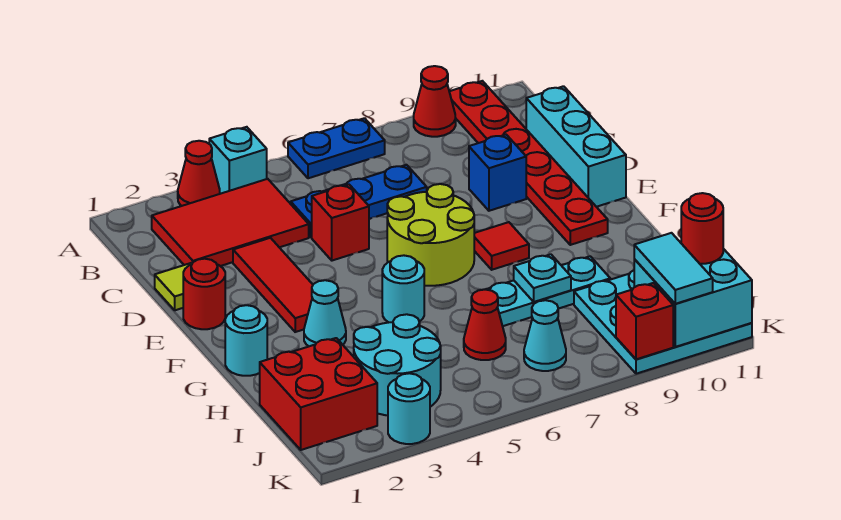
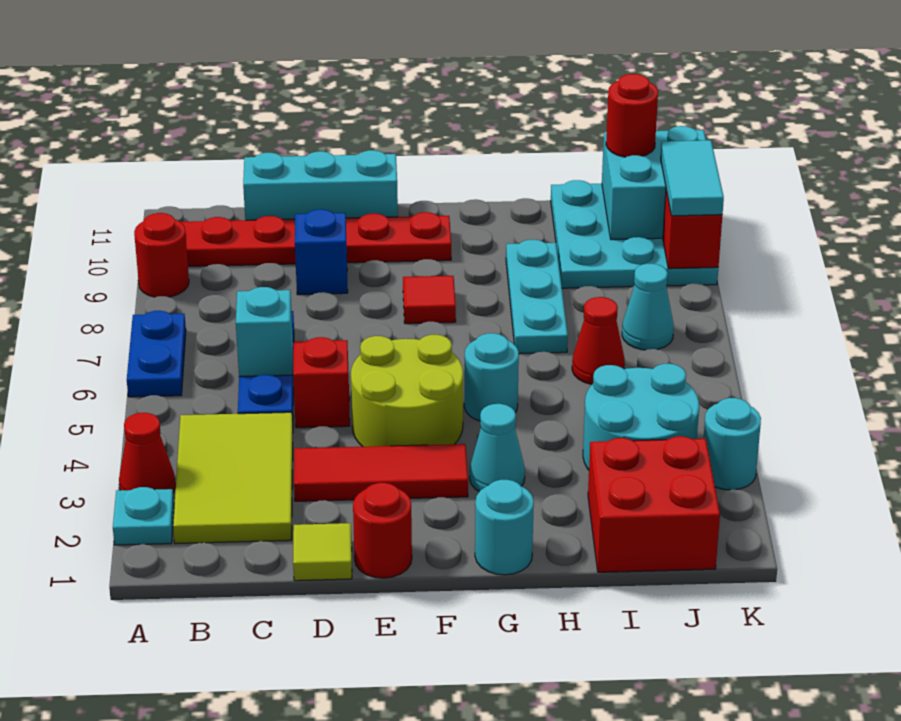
cyan brick A4 level 1 -> cyan brick C6 level 2
red cone A9 level 1 -> red round brick A9 level 1
red tile B2:C4 level 1 -> lime tile B2:C4 level 1
lime round brick E6:F7 level 1 -> lime round brick E4:F5 level 1
cyan plate H8 level 2 -> cyan plate A2 level 1
cyan tile J10:K10 level 3 -> cyan tile K9:K10 level 3

